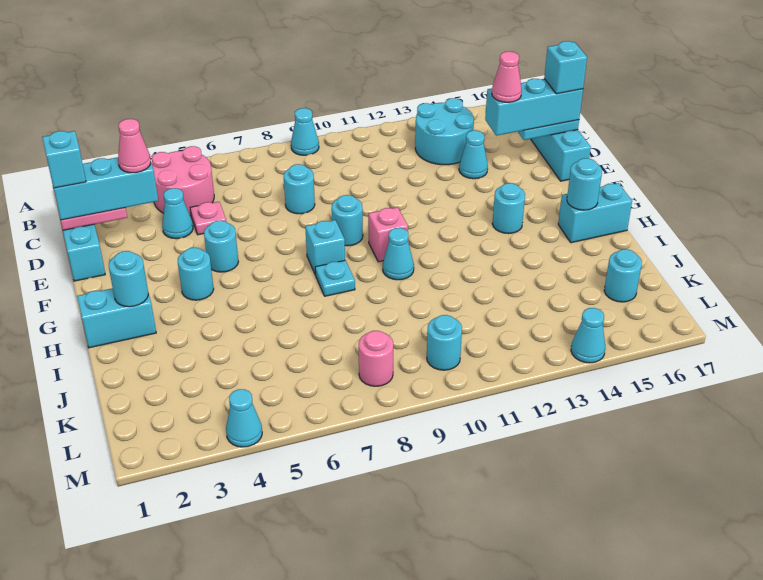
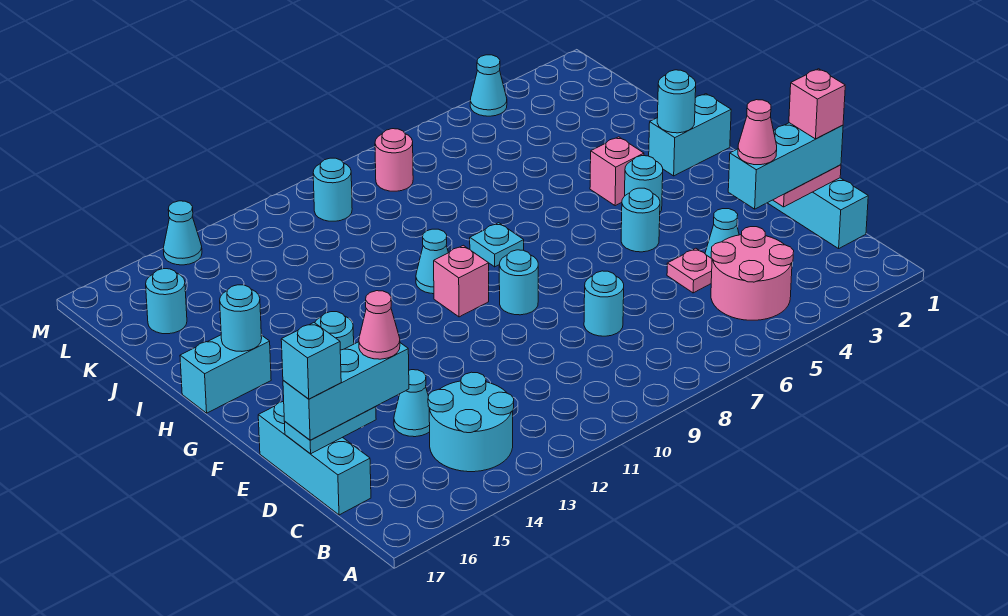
cyan cone A9 level 1 -> none
cyan brick D1 level 4 -> pink brick D1 level 4
cyan brick G8 level 1 -> none
none -> pink brick H4 level 1

